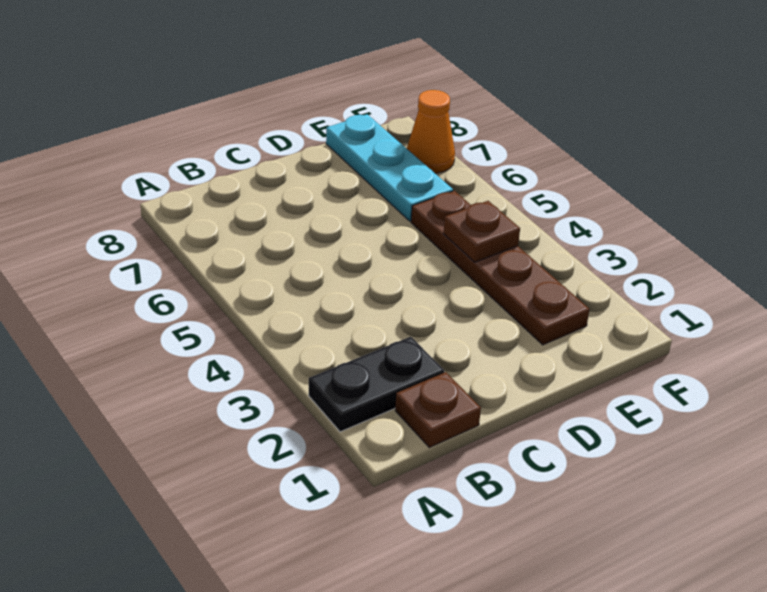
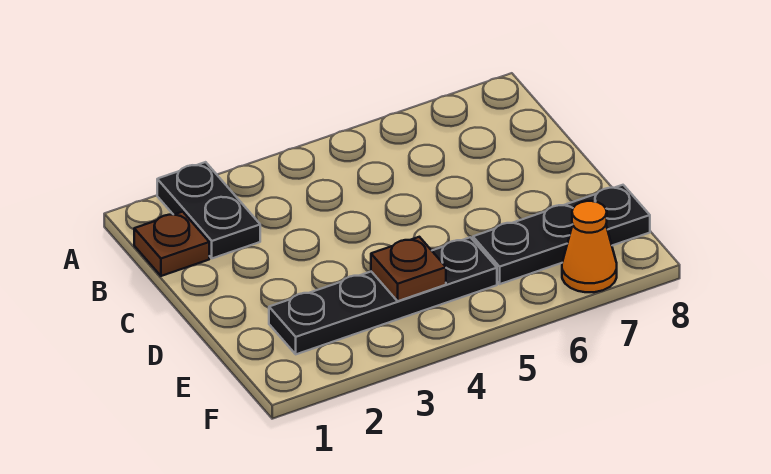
brown plate E2:E5 level 1 -> black plate E2:E5 level 1
cyan plate E6:E8 level 1 -> black plate E6:E8 level 1

